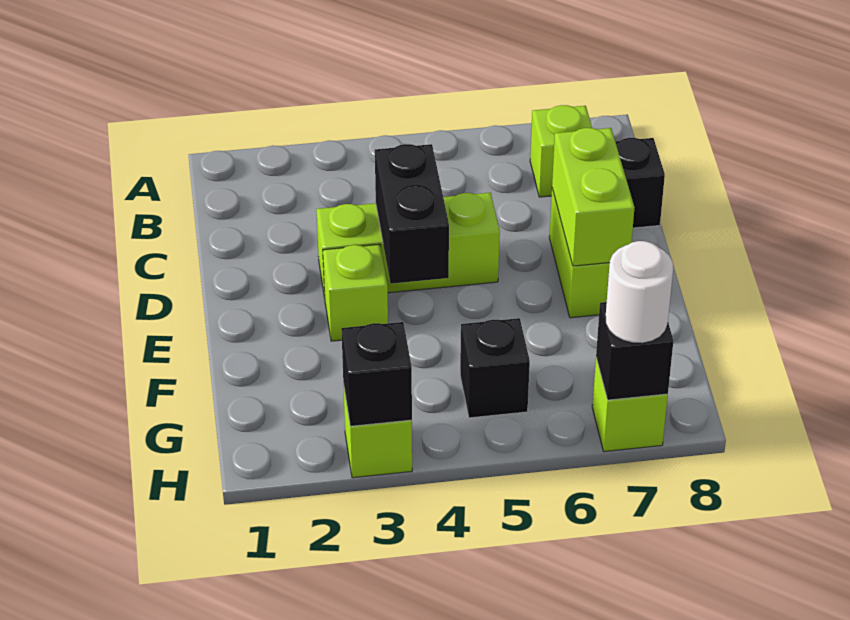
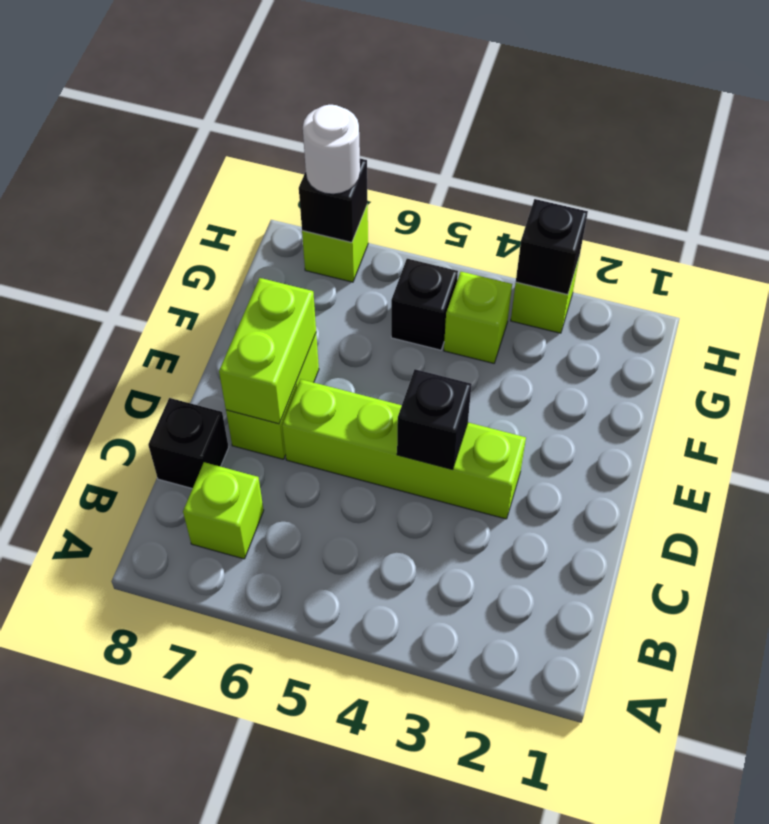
lime brick D3:D5 level 1 -> lime brick D3:D6 level 1
black brick D4:E4 level 2 -> black brick D4 level 2
lime brick E3 level 1 -> lime brick G4 level 1

